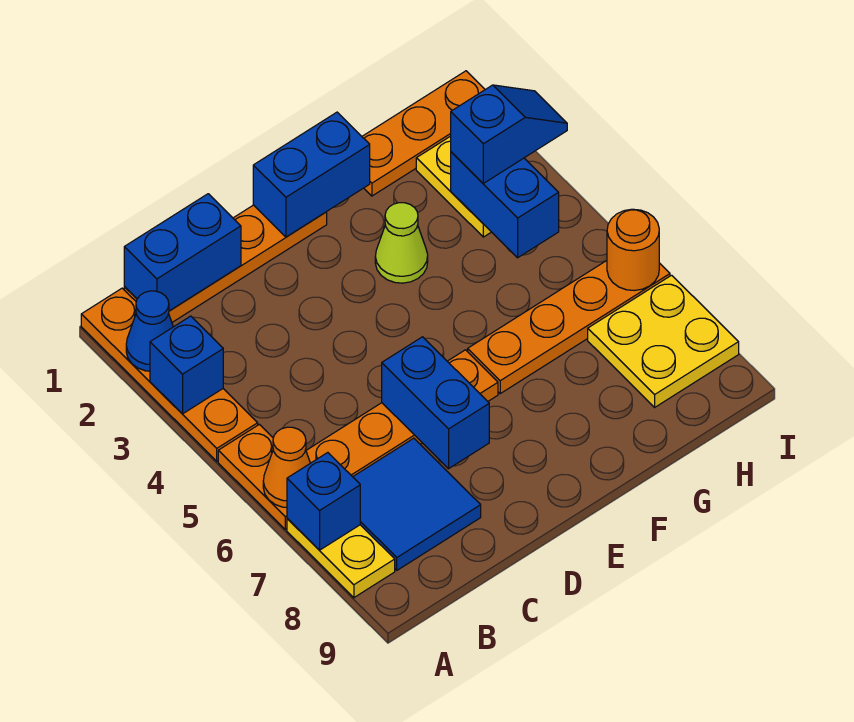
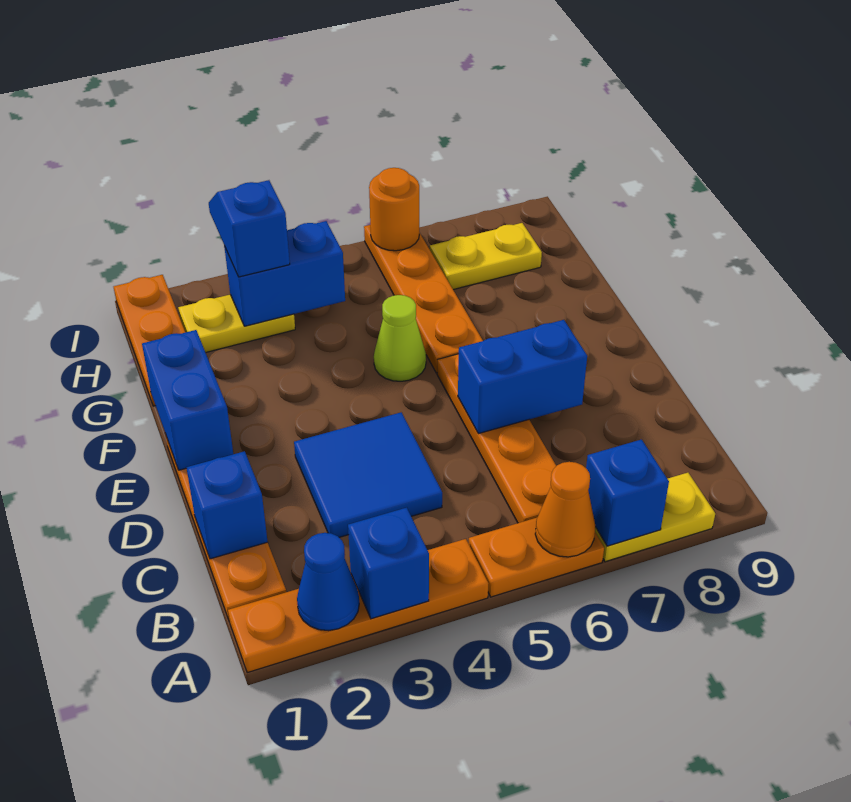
blue brick B1:C1 level 2 -> blue brick C1 level 2
blue tile B7:C8 level 1 -> blue tile C3:D4 level 1
lime cone F3 level 1 -> lime cone F5 level 1
yellow plate H7:I8 level 1 -> yellow plate H7:H8 level 1

